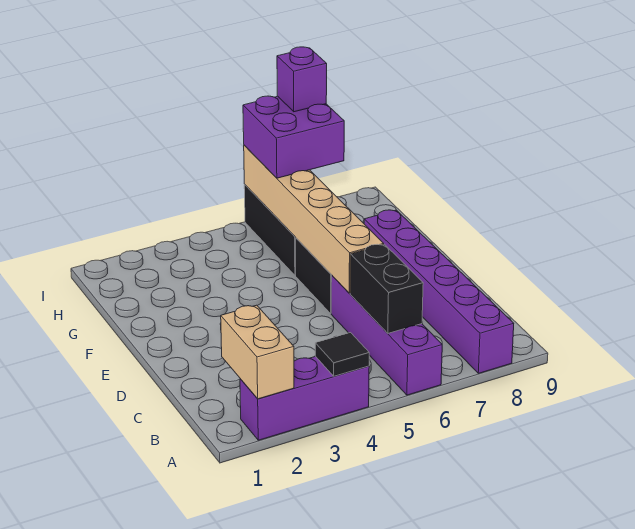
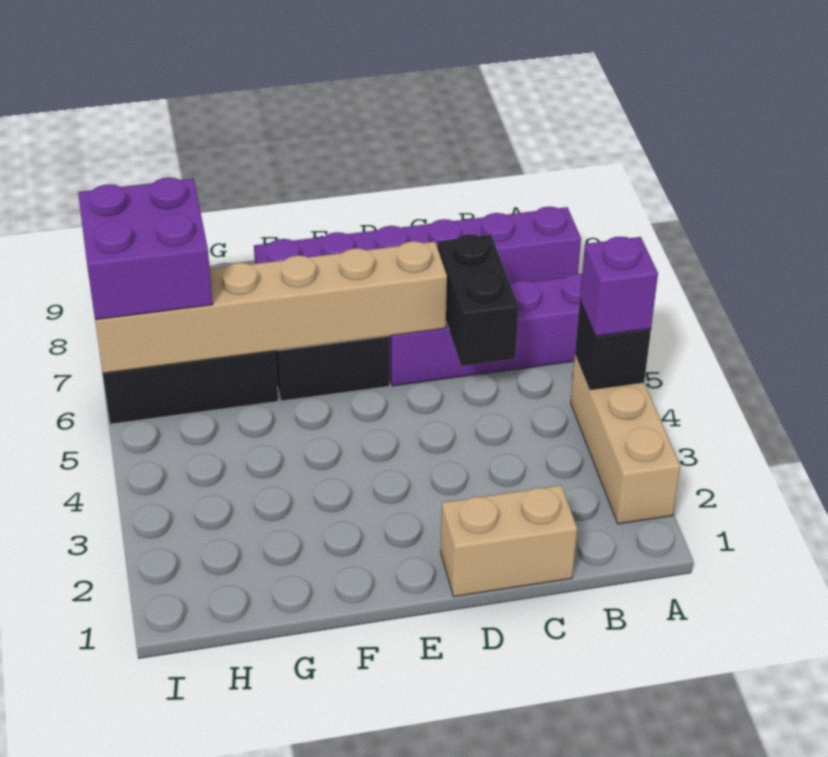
purple brick A2:A4 level 1 -> tan brick A2:A4 level 1
tan brick A2:B2 level 2 -> tan brick C1:D1 level 1
black tile A4 level 2 -> black brick A4 level 2
black brick B6:C6 level 2 -> black brick C5:C6 level 2
purple brick I7 level 4 -> purple brick A4 level 3

